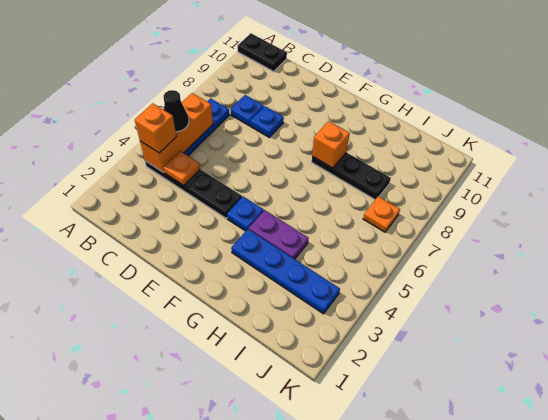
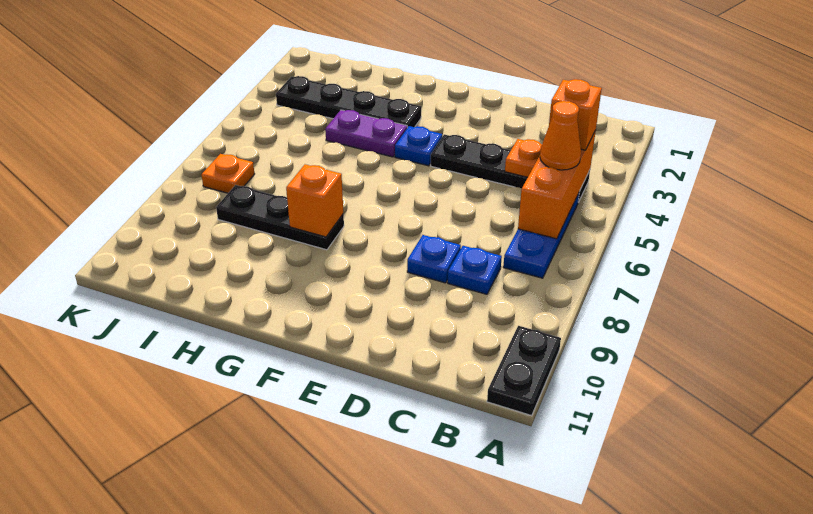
black plate A11:B11 level 1 -> black plate A10:A11 level 1
black cone B5 level 3 -> orange cone B5 level 3
blue plate G3:J3 level 1 -> black plate G3:J3 level 1

